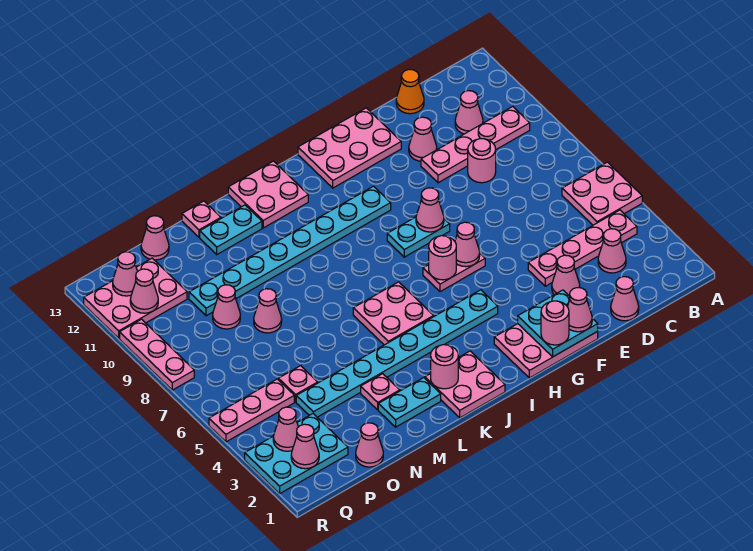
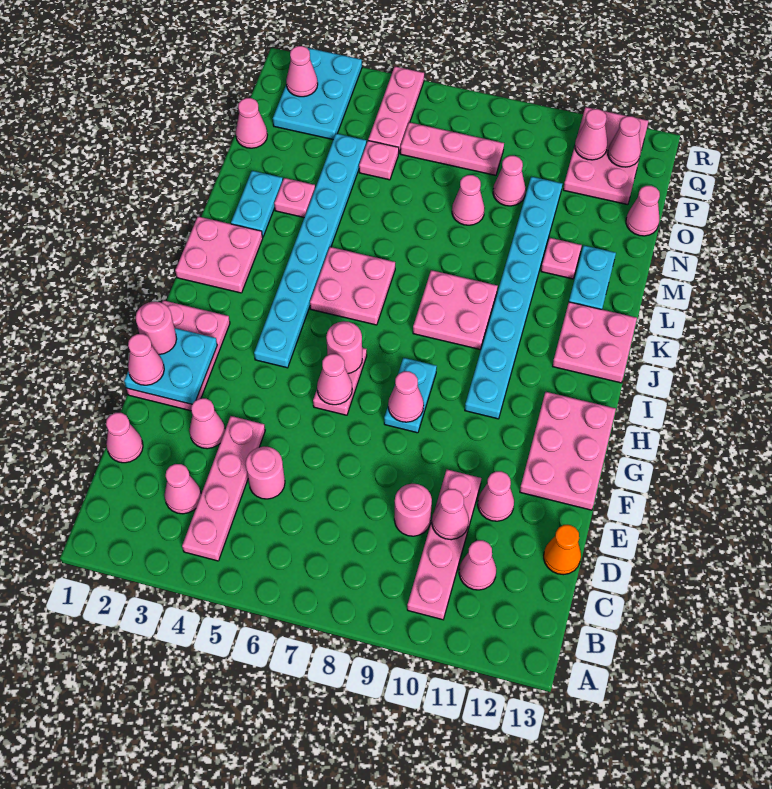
pink plate A5:B6 level 1 -> pink plate J8:K9 level 1
pink round brick K2 level 2 -> pink round brick D5 level 1
pink plate M13 level 1 -> pink plate M11 level 1
pink cone Q3 level 2 -> pink cone D10 level 2
pink plate R8:R10 level 1 -> pink plate P6:P8 level 1

